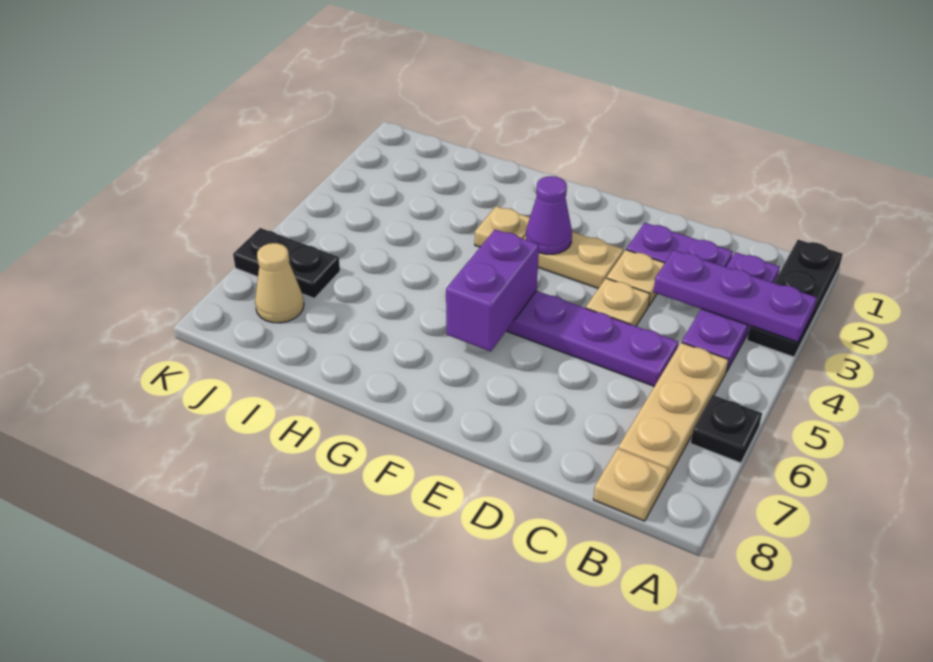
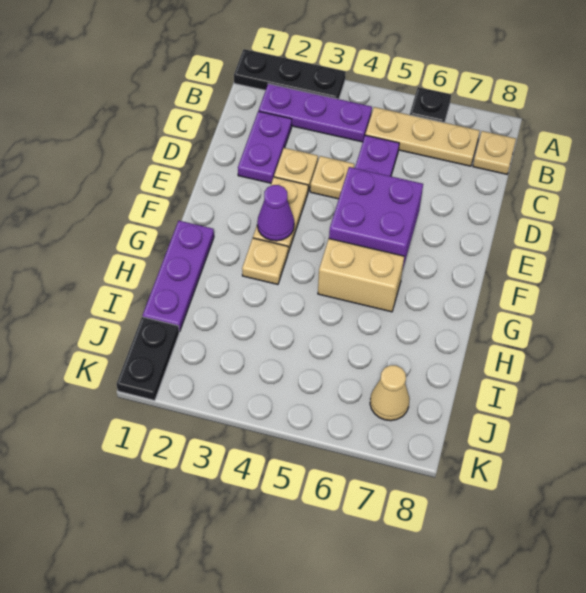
purple plate A3:C3 level 2 -> purple plate G1:I1 level 1
purple brick F5:F6 level 2 -> purple brick E5:F6 level 2
none -> tan brick G5:G6 level 1
black plate J6:K6 level 1 -> black plate J1:K1 level 1

